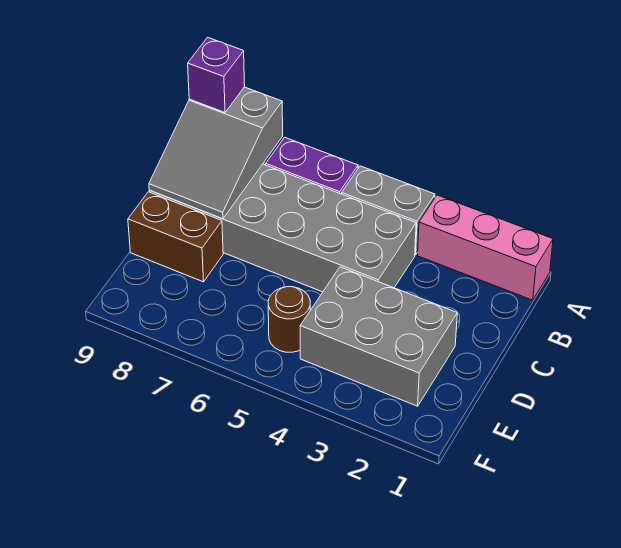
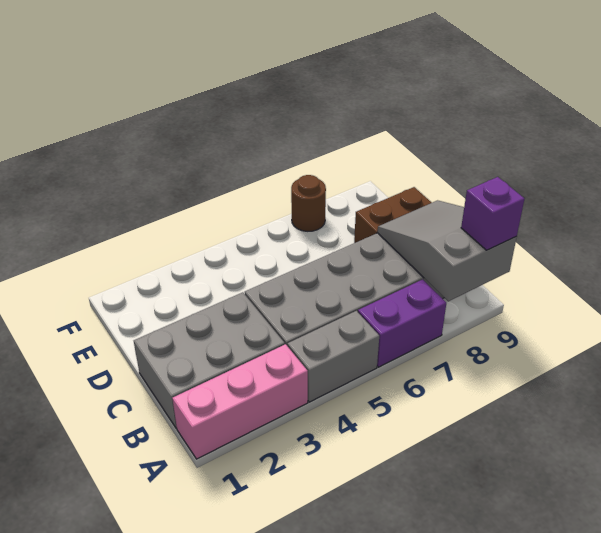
grey brick D2:E4 level 1 -> grey brick B1:C3 level 1
brown round brick E5 level 1 -> brown round brick F7 level 1

